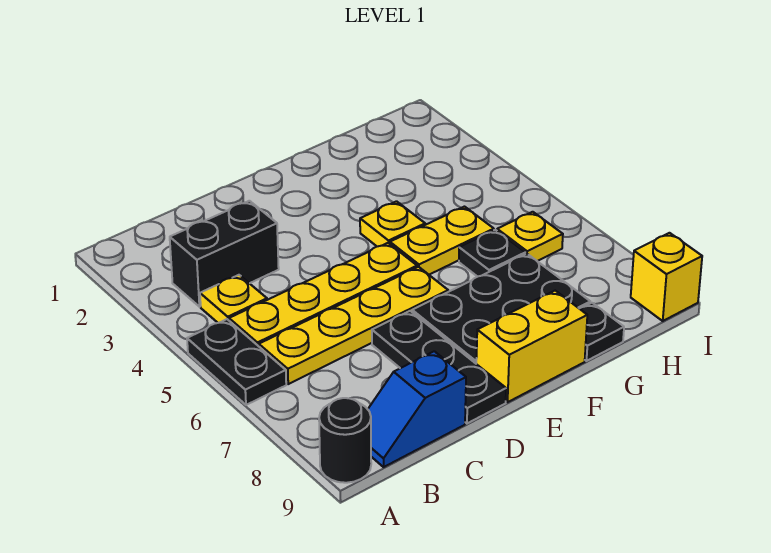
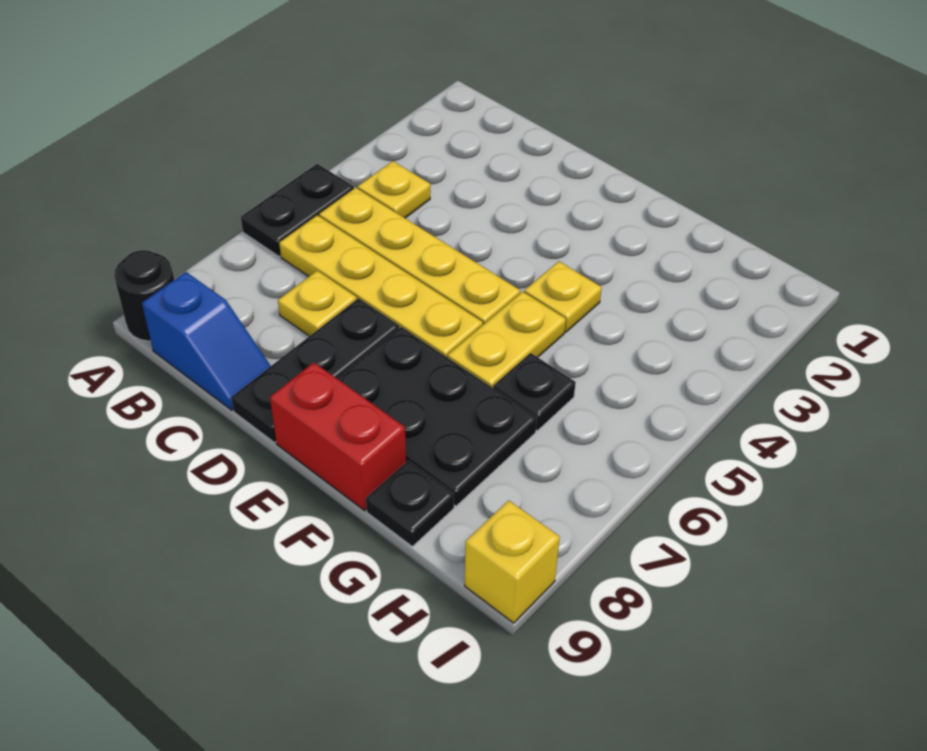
black brick B3:C3 level 1 -> none
blue slope B9:C9 level 1 top C -> blue slope B9:C9 level 1 top B
yellow brick E9:F9 level 1 -> red brick E9:F9 level 1
yellow plate F5:G5 level 1 -> yellow plate F5:F6 level 1
yellow plate H6 level 1 -> yellow plate C7 level 1

